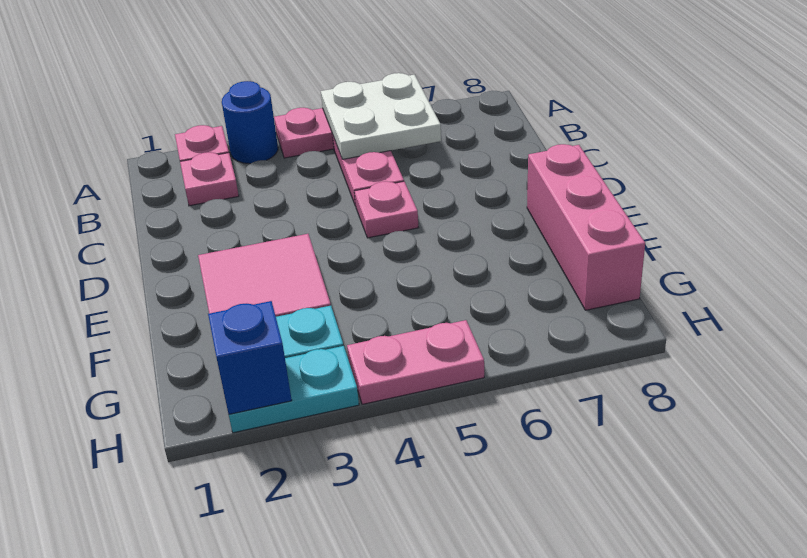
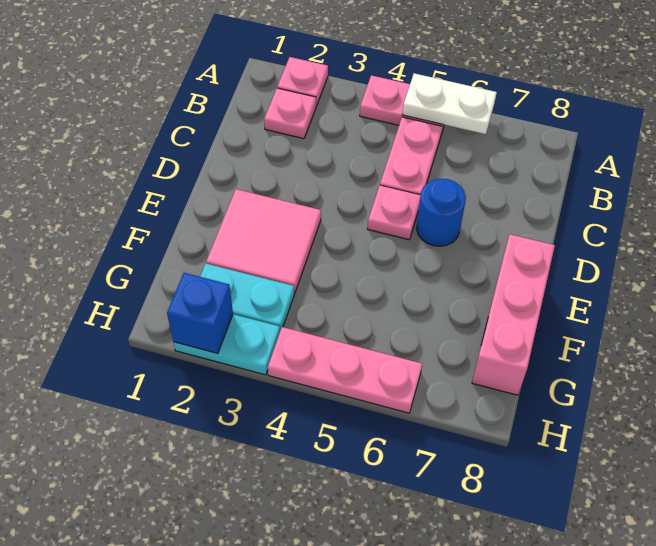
blue round brick A3 level 1 -> blue round brick D6 level 1
white plate A5:B6 level 2 -> white plate A5:A6 level 2
pink plate H4:H5 level 1 -> pink plate H4:H6 level 1

